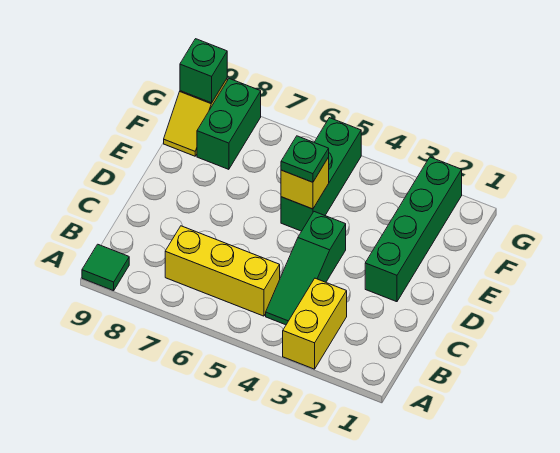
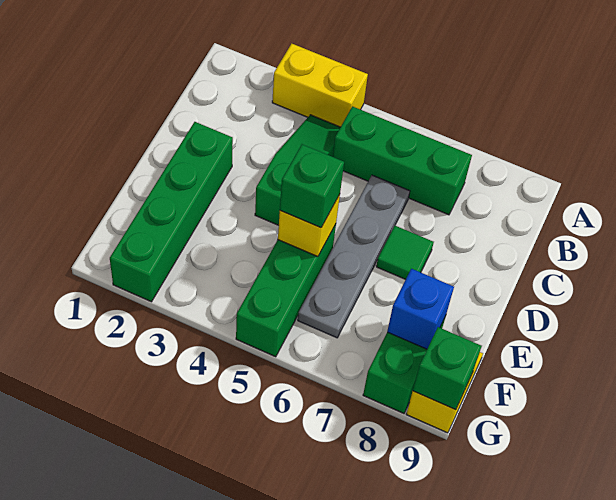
yellow brick A3:B3 level 1 -> yellow brick A3:A4 level 1
green tile A9 level 1 -> green tile D7 level 1
yellow brick B5:B7 level 1 -> green brick B5:B7 level 1
none -> grey plate C6:F6 level 1
green plate E5 level 3 -> green brick E5 level 3
none -> blue brick F8 level 2

